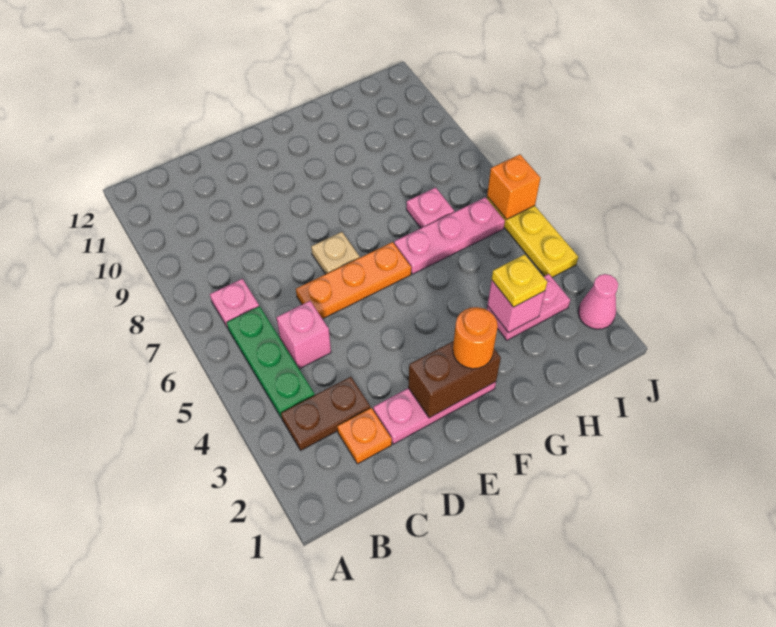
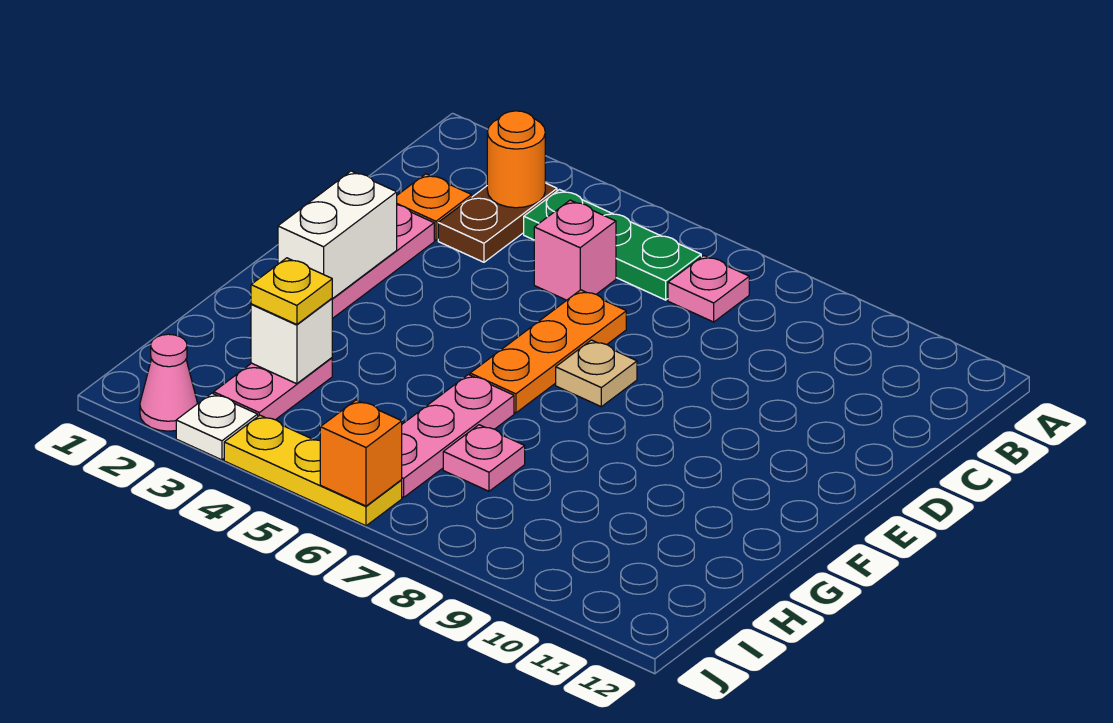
brown brick E2:F2 level 2 -> white brick E2:F2 level 2
orange round brick F2 level 3 -> orange round brick B3 level 2
pink brick H3 level 2 -> white brick H3 level 2
none -> white plate J3 level 1

